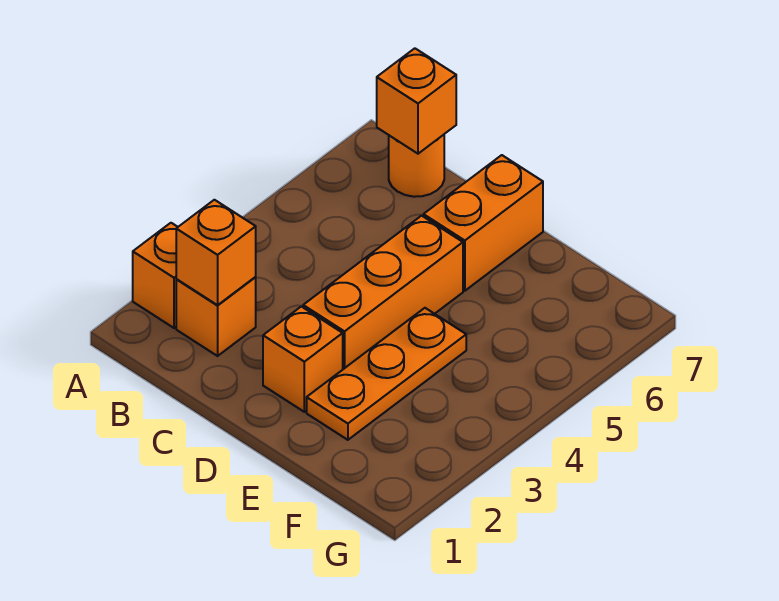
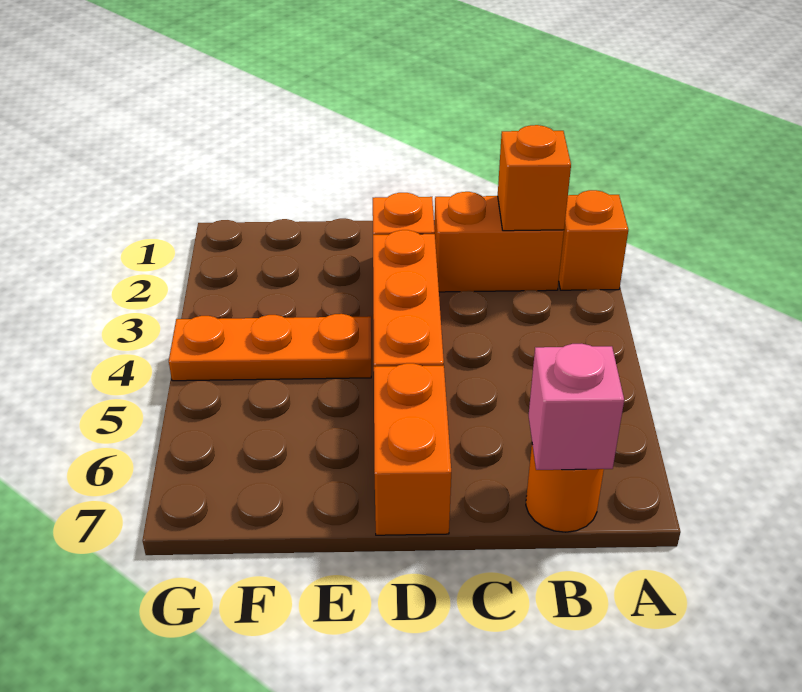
orange brick B2 level 1 -> orange brick B2:C2 level 1
orange brick B7 level 2 -> pink brick B7 level 2
orange plate E2:E4 level 1 -> orange plate E4:G4 level 1

